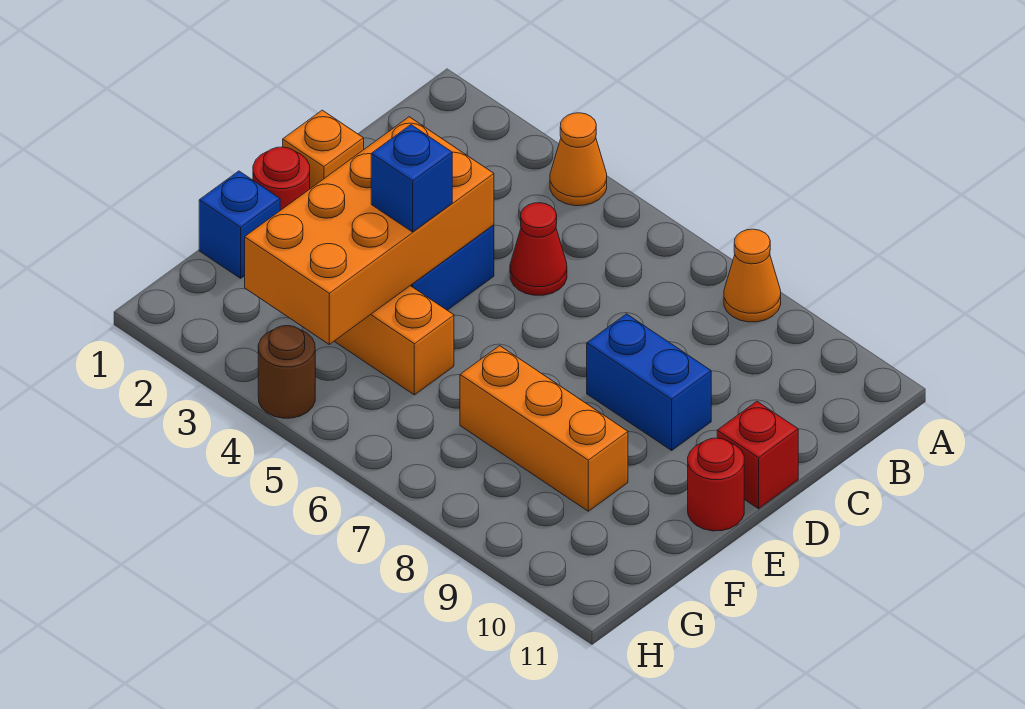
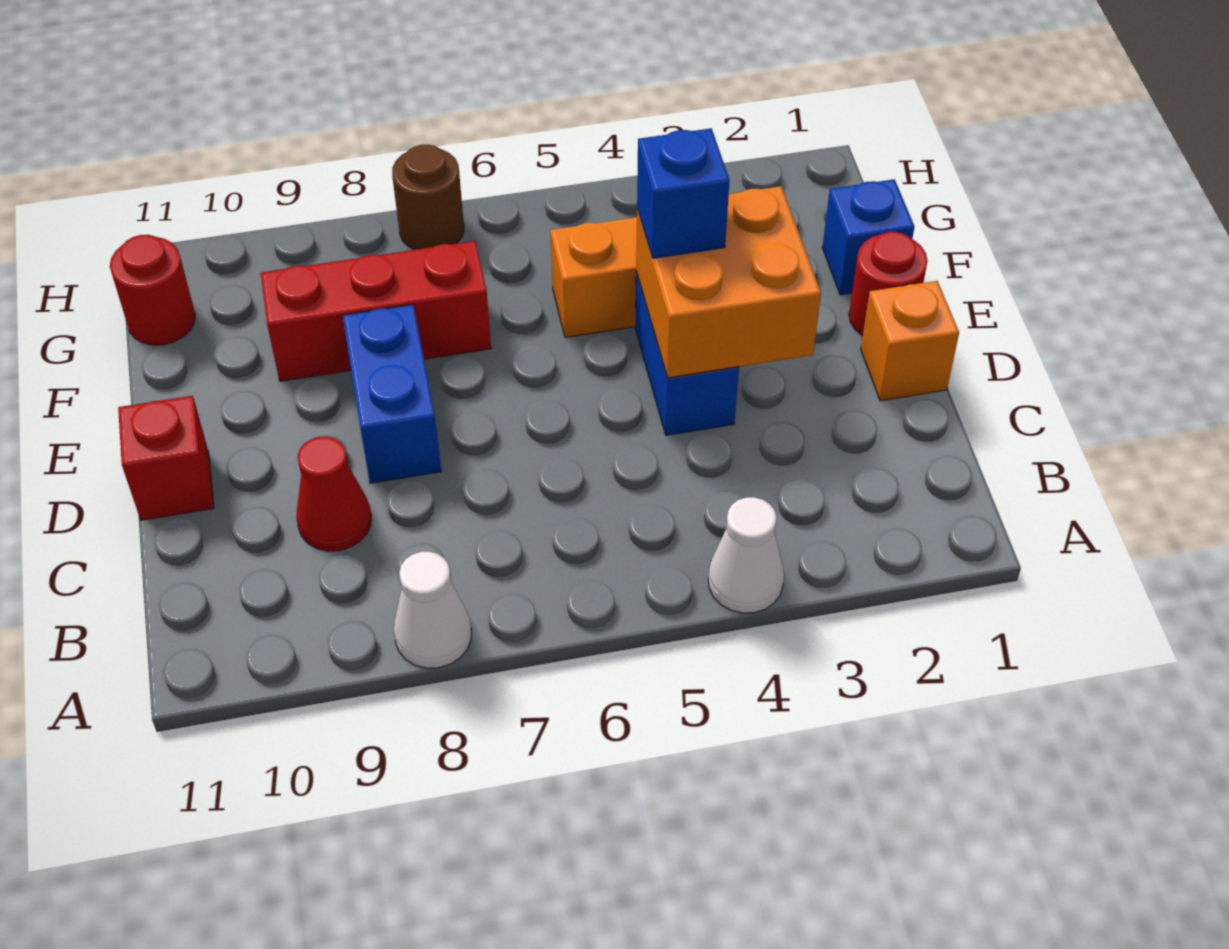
orange cone A4 level 1 -> white cone A4 level 1
orange cone A8 level 1 -> white cone A8 level 1
red cone C5 level 1 -> red cone C9 level 1
orange brick D3:G4 level 2 -> orange brick D3:E4 level 2
blue brick D8:D9 level 1 -> blue brick D8:E8 level 1
red round brick E11 level 1 -> red round brick G11 level 1
orange brick F7:F9 level 1 -> red brick F7:F9 level 1
brown round brick H4 level 1 -> brown round brick H7 level 1

